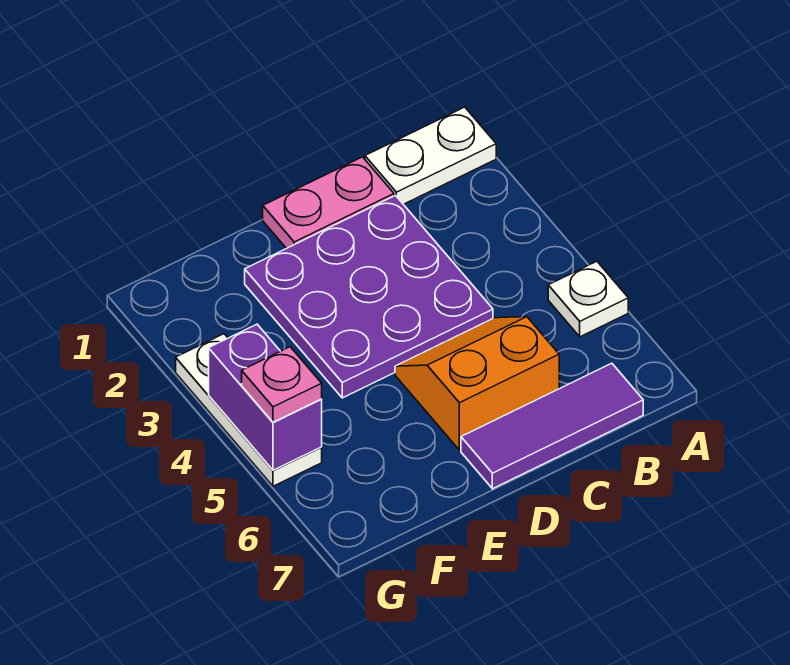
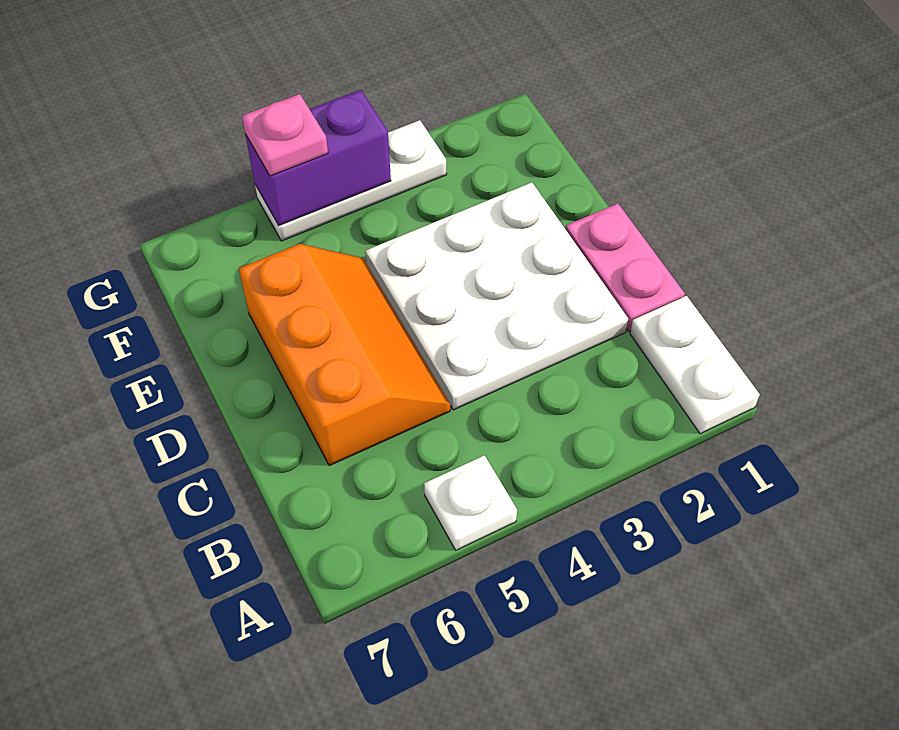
purple tile B7:D7 level 1 -> none
purple plate C2:E4 level 1 -> white plate C2:E4 level 1
orange slope C5:D6 level 1 top 6 -> orange slope C5:E6 level 1 top 6

